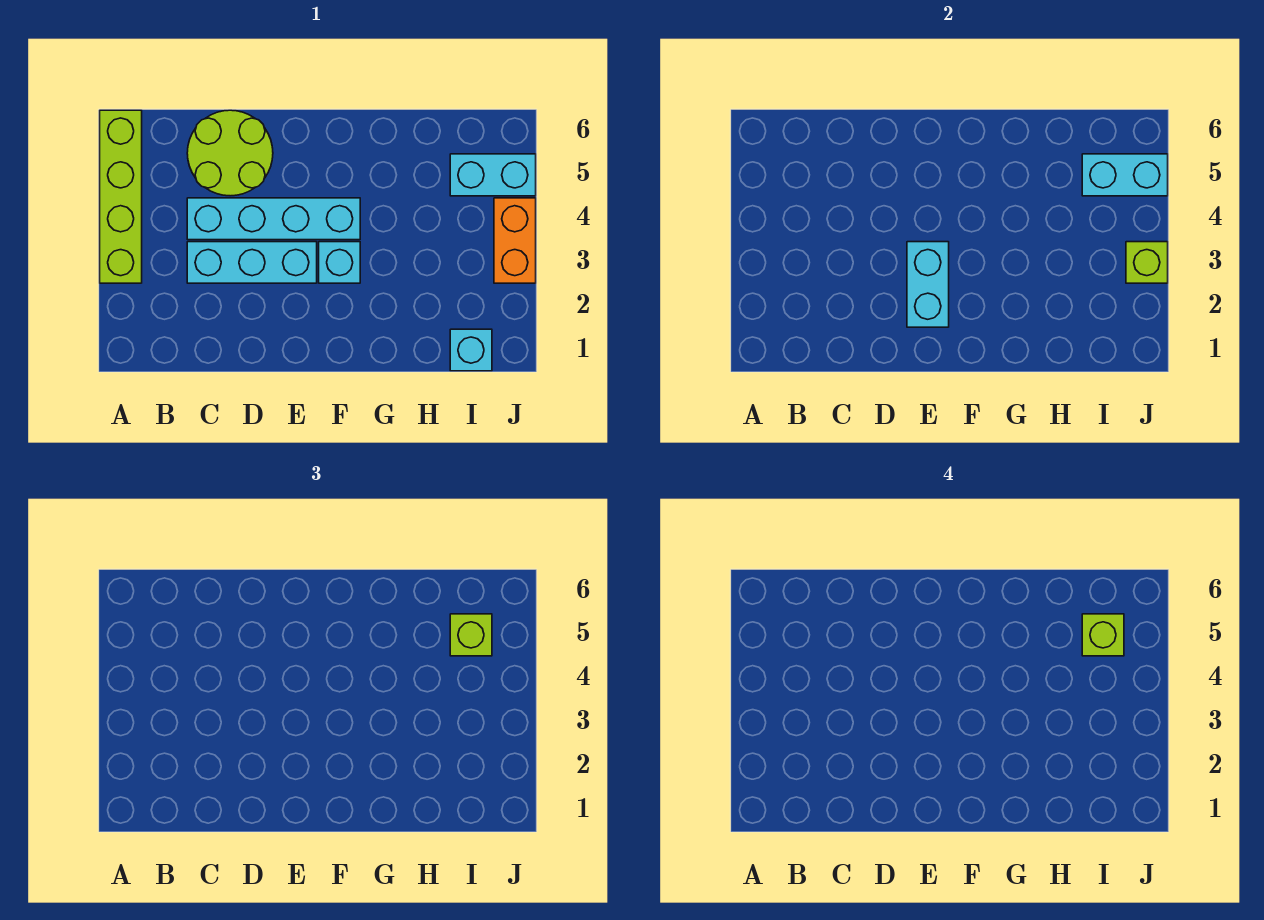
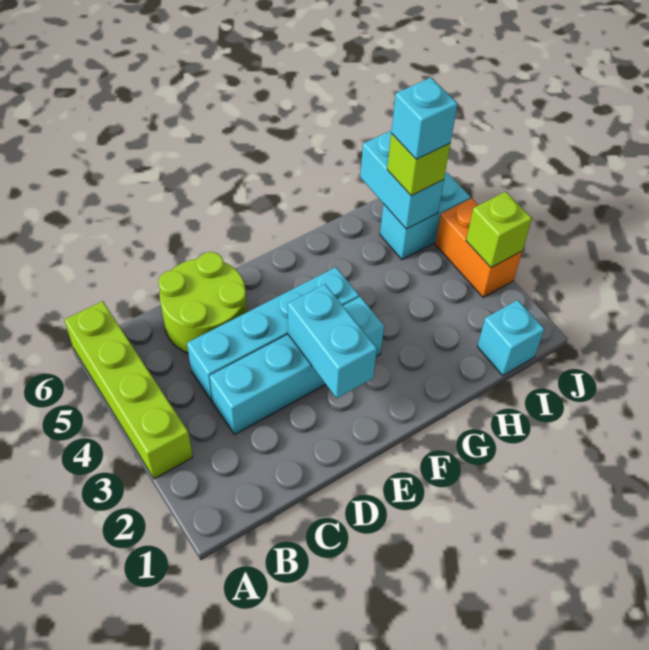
cyan brick I5:J5 level 2 -> cyan brick I5:I6 level 2
lime brick I5 level 4 -> cyan brick I5 level 4

